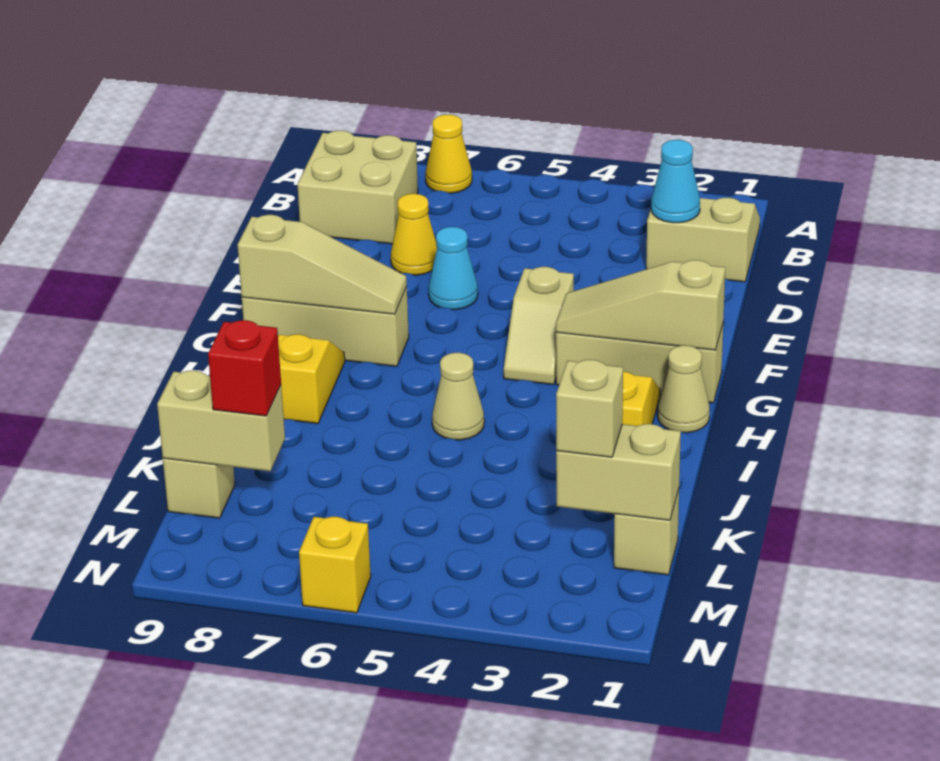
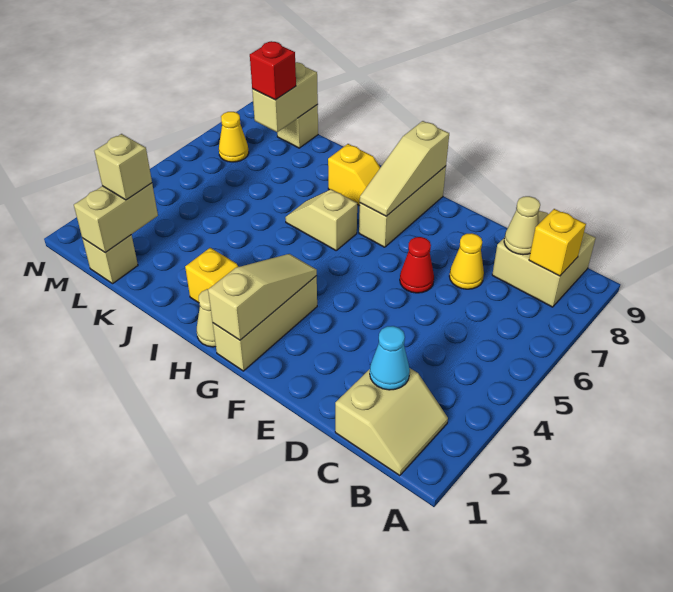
yellow cone A7 level 1 -> yellow cone M7 level 1
cyan cone E6 level 1 -> red cone E6 level 1
tan slope F4:G4 level 1 top F -> tan slope H6:I6 level 1 top H
tan cone I5 level 1 -> tan cone C8 level 2
yellow brick N6 level 1 -> yellow brick B8 level 2

